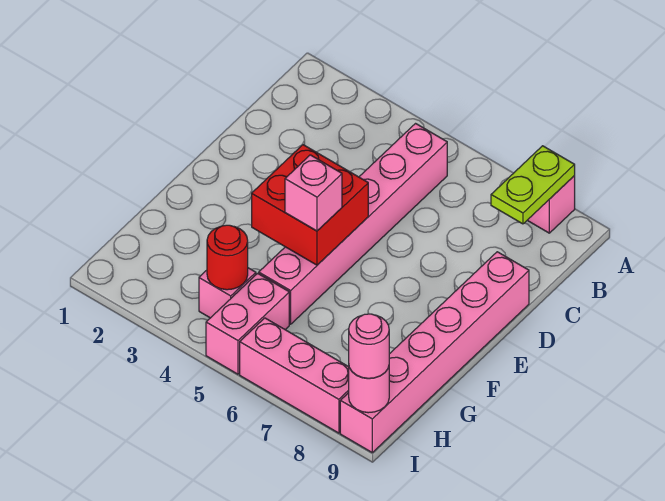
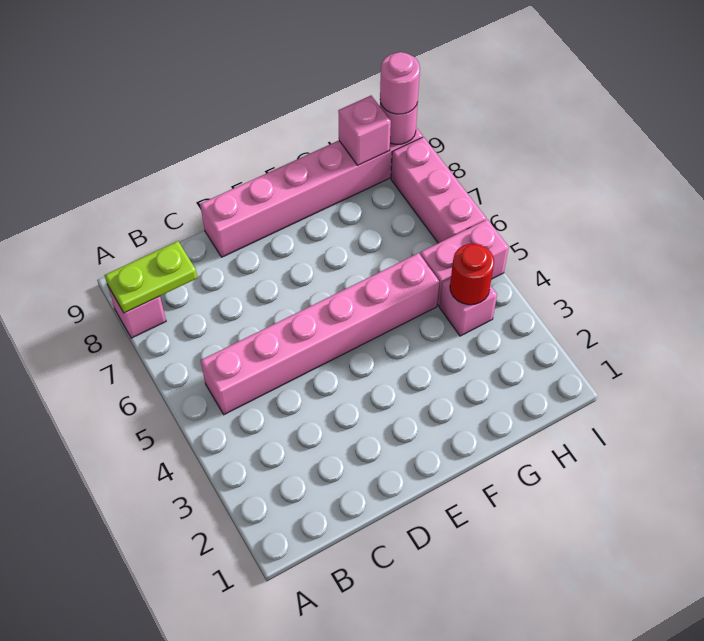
red brick E4:F5 level 2 -> none
pink brick F5 level 3 -> pink brick H9 level 2

